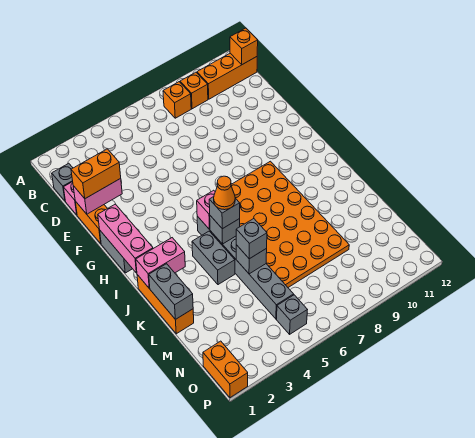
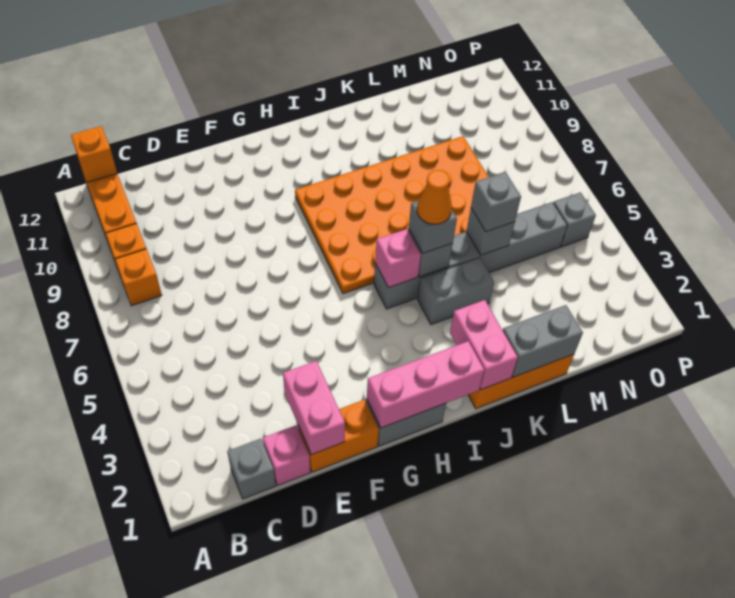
orange brick E1:E2 level 3 -> none
orange brick O1:P1 level 1 -> none

